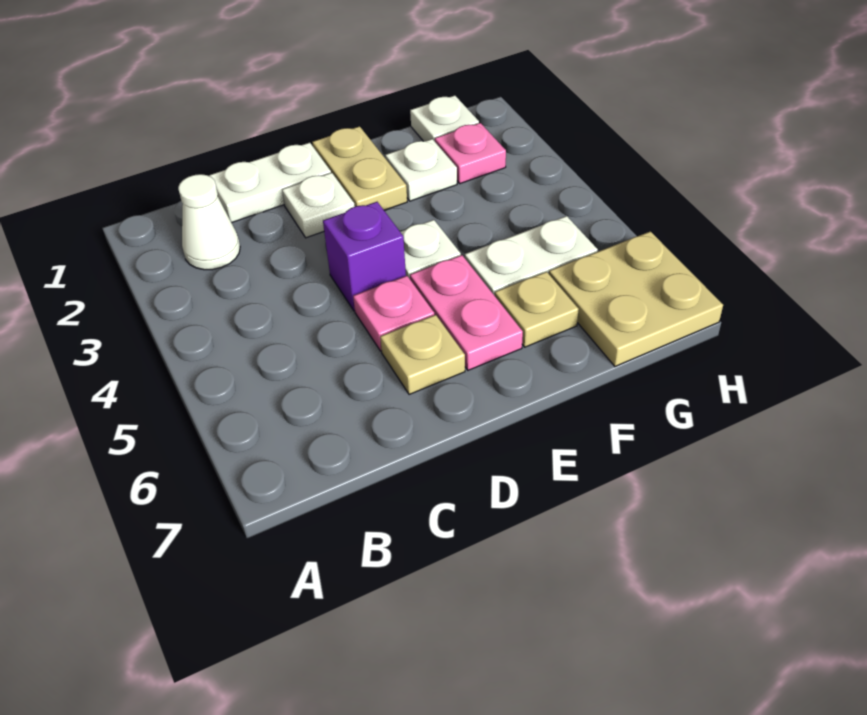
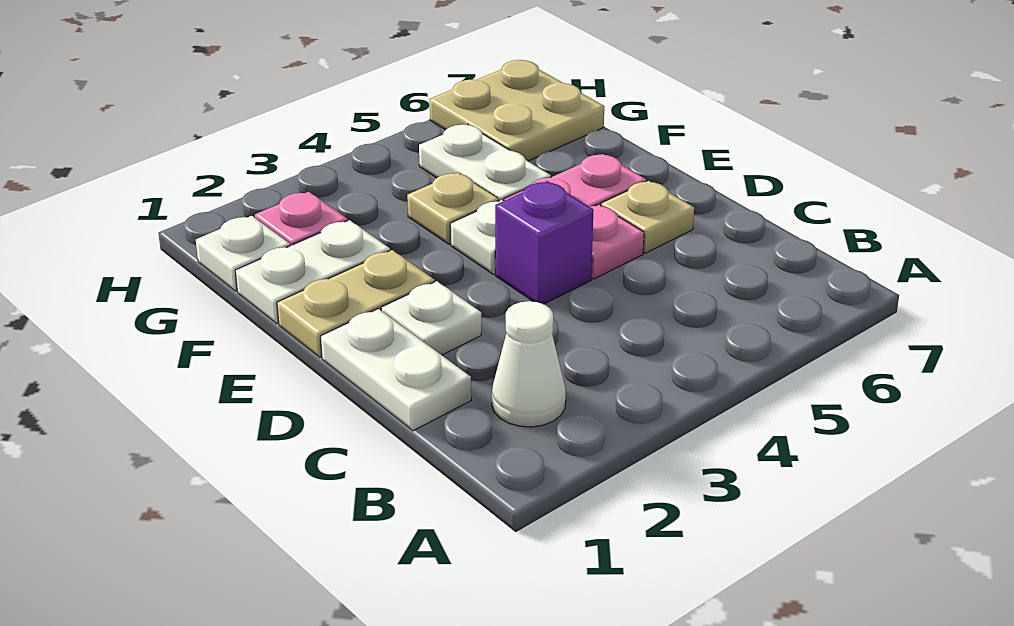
white plate F2 level 1 -> white plate F1:F2 level 1
tan plate F6 level 1 -> tan plate F4 level 1

